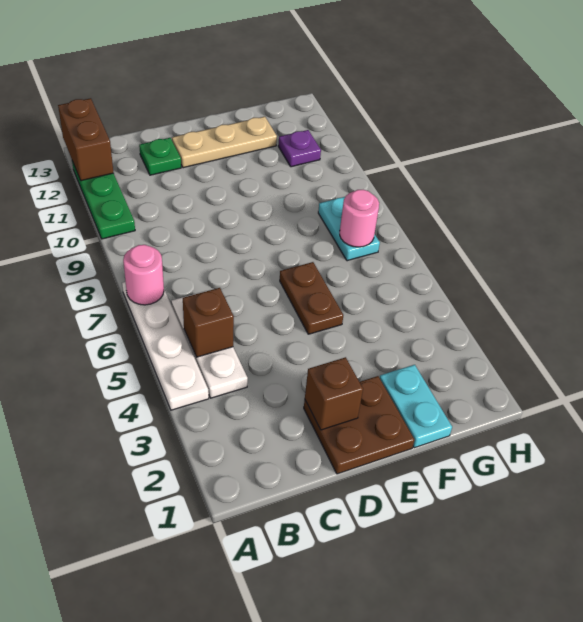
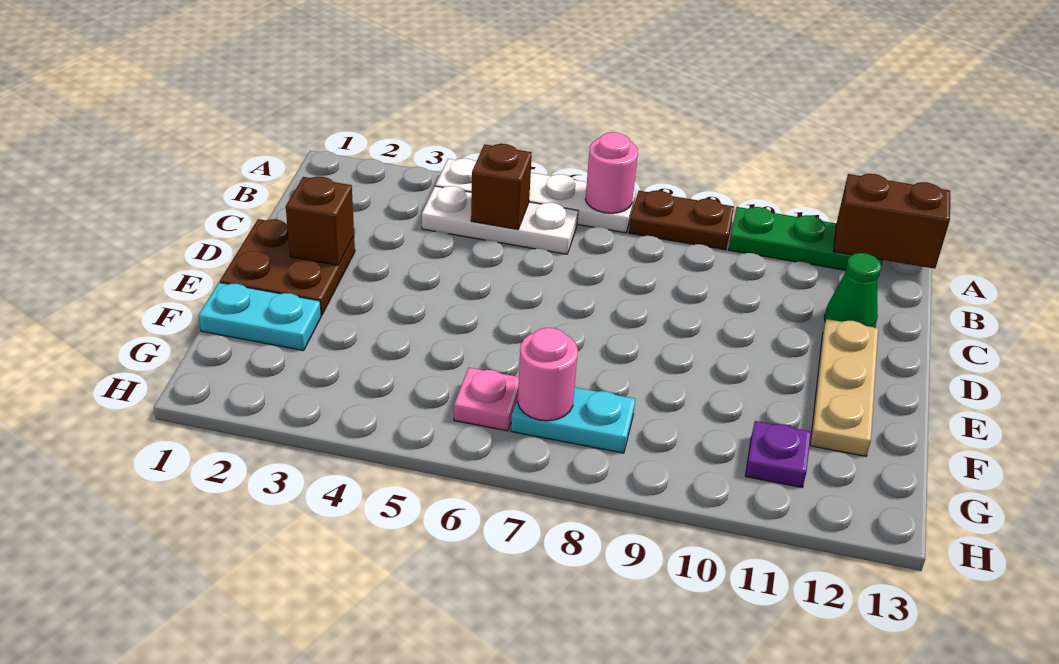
green plate C12 level 1 -> green cone C12 level 1
brown plate E5:E6 level 1 -> brown plate A8:A9 level 1
none -> pink plate G6 level 1

